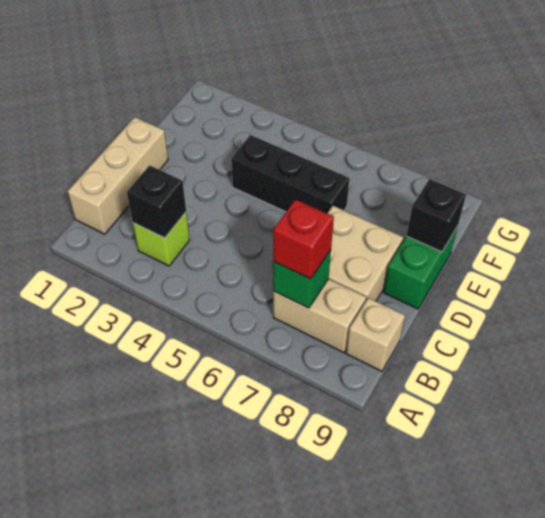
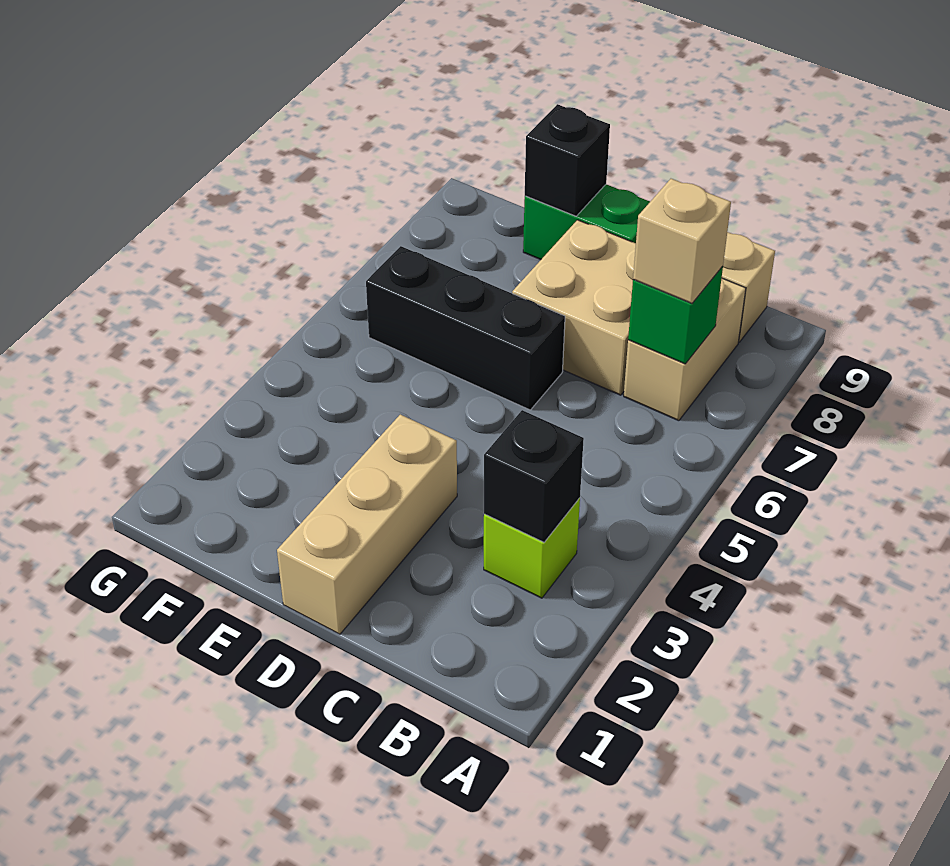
tan brick B1:D1 level 1 -> tan brick D1:D3 level 1
red brick B7 level 3 -> tan brick B7 level 3
black brick E4:E6 level 1 -> black brick D6:F6 level 1

